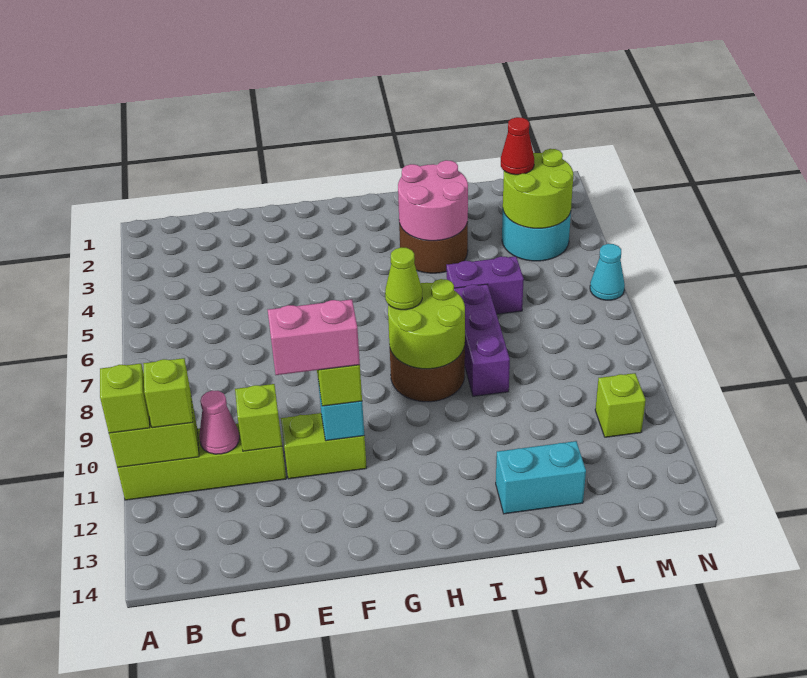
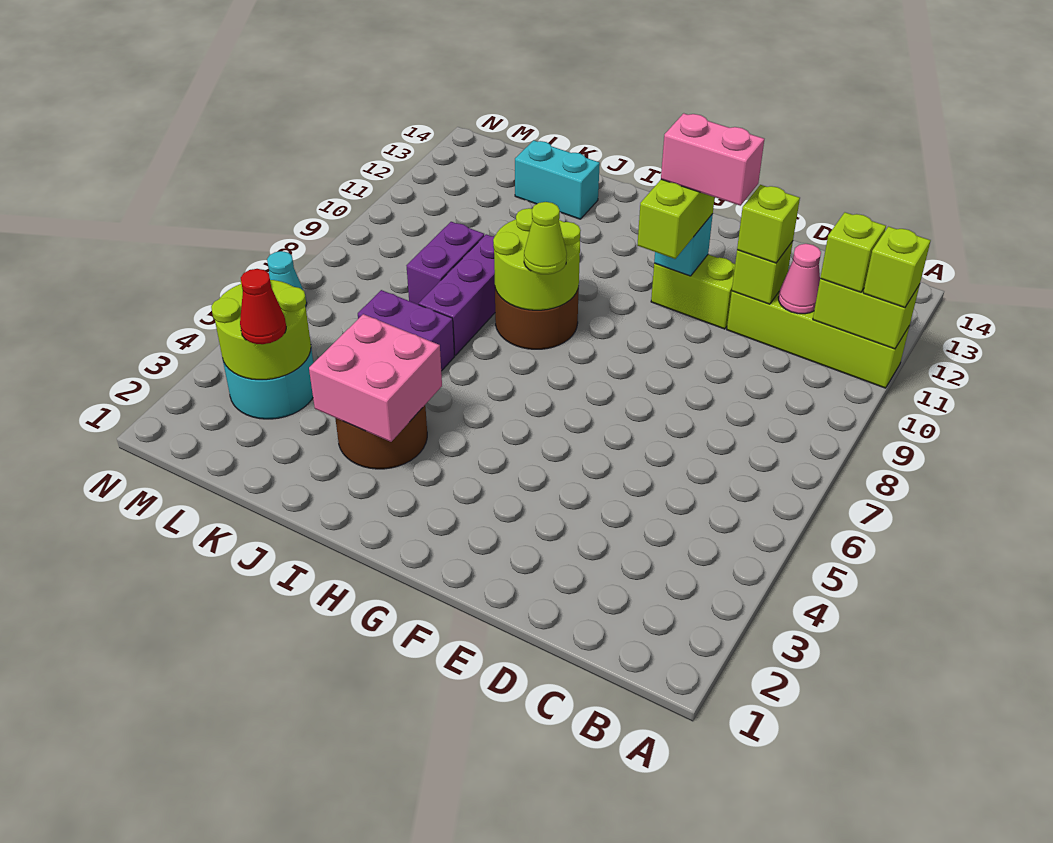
pink round brick I3:J4 level 2 -> pink brick I3:J4 level 2
none -> purple brick K8:K9 level 1
lime brick M11 level 1 -> lime brick D11 level 3

